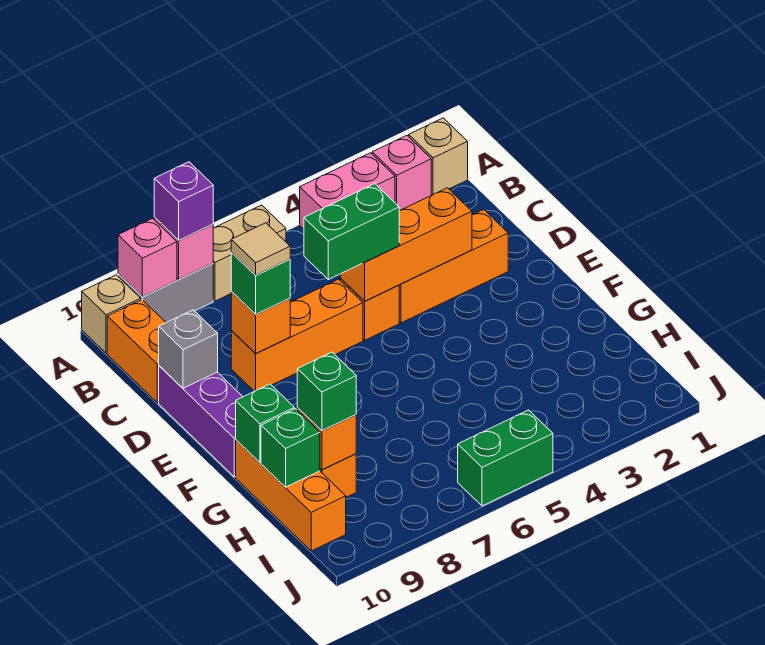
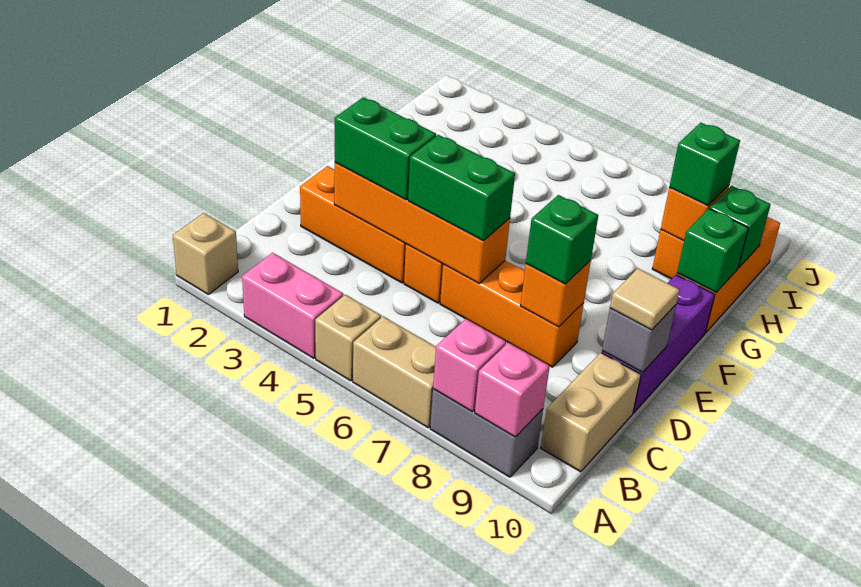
pink brick A2 level 1 -> none
purple brick A8 level 3 -> none
tan brick A10 level 1 -> tan brick A5 level 1
orange brick B10:C10 level 1 -> tan brick B10:C10 level 1
orange brick D3:D5 level 2 -> orange brick D3:D6 level 2
tan tile D8 level 4 -> tan tile D10 level 3
green brick J5:J6 level 1 -> green brick D3:D4 level 3

